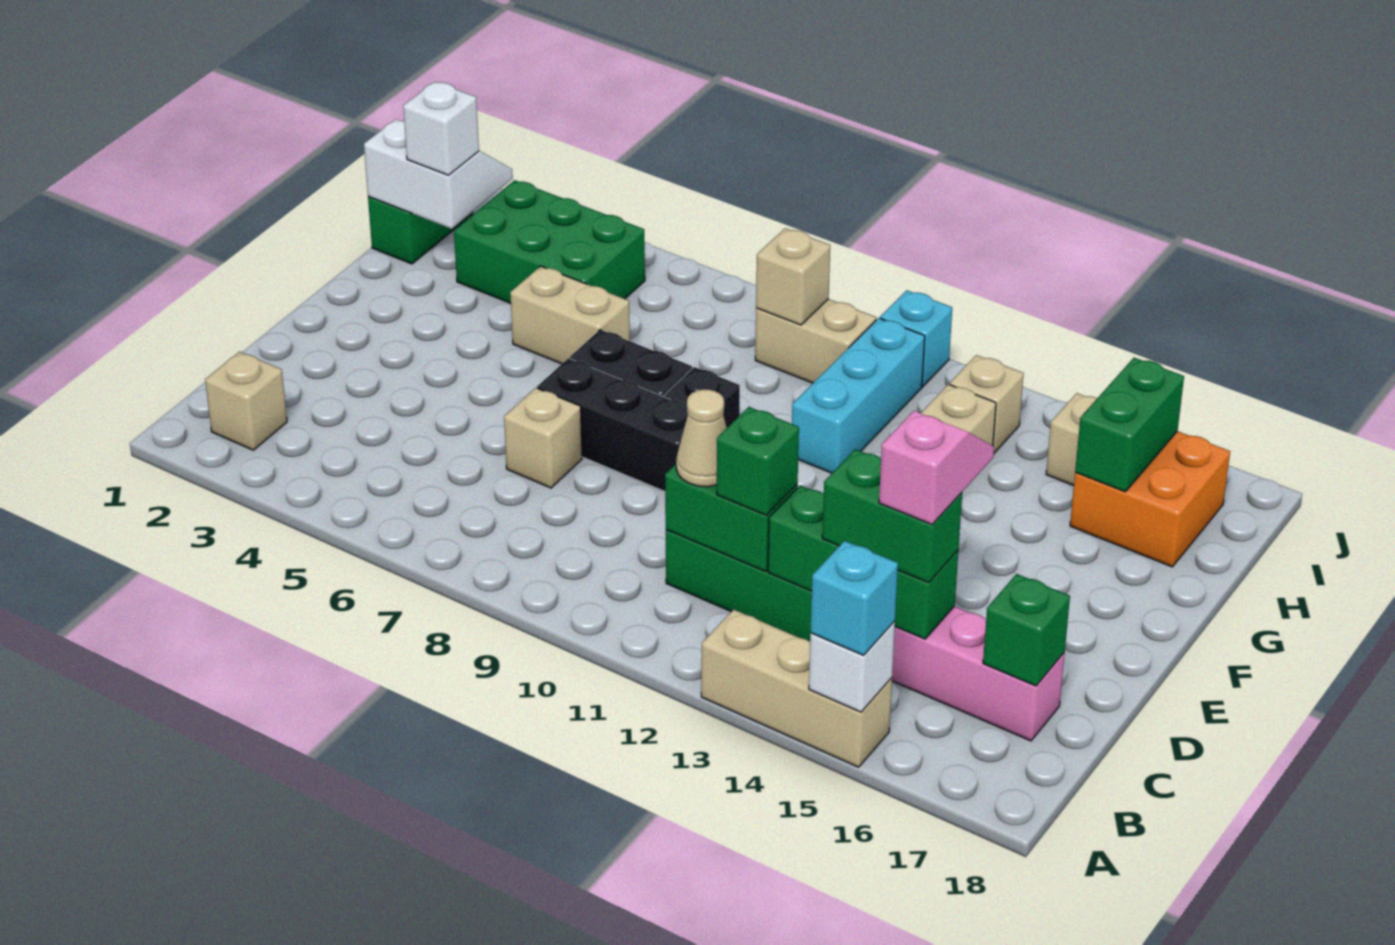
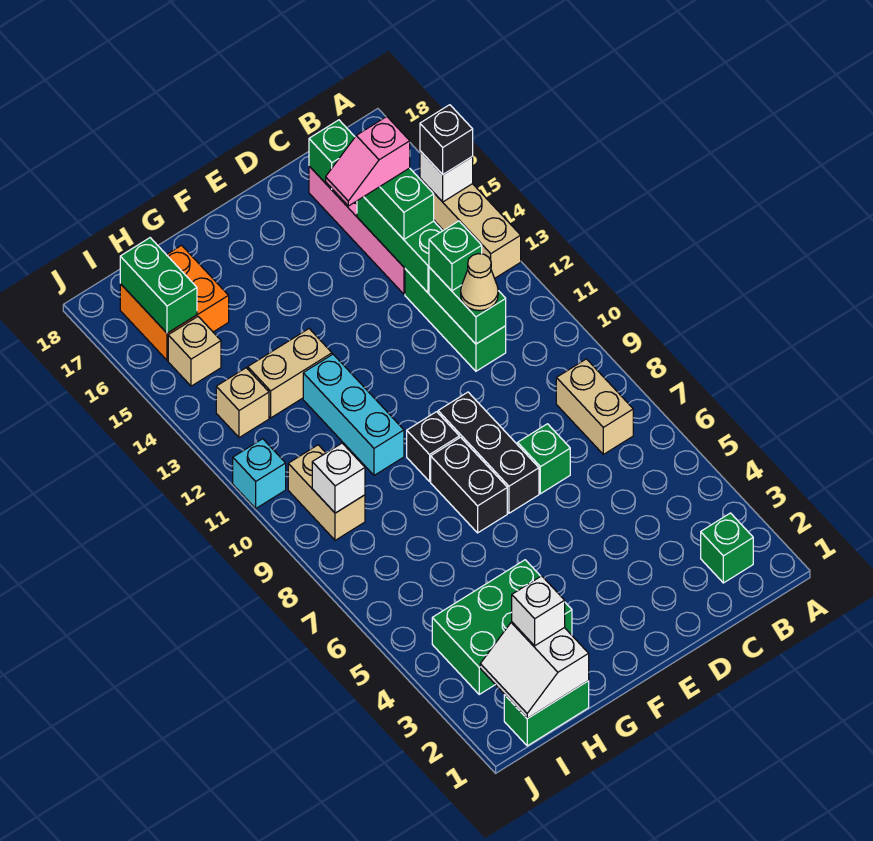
cyan brick A15 level 3 -> black brick A15 level 3
tan brick B2 level 1 -> green brick B2 level 1
tan brick D7 level 1 -> green brick D7 level 1
tan brick G5:G6 level 1 -> tan brick B7:B8 level 1
cyan brick G11:I11 level 1 -> cyan brick G10:G12 level 1
green brick H3:I5 level 1 -> green brick G3:I4 level 1
green brick H16:I16 level 2 -> green brick I16:I17 level 2
tan brick I9 level 2 -> white brick I9 level 2

